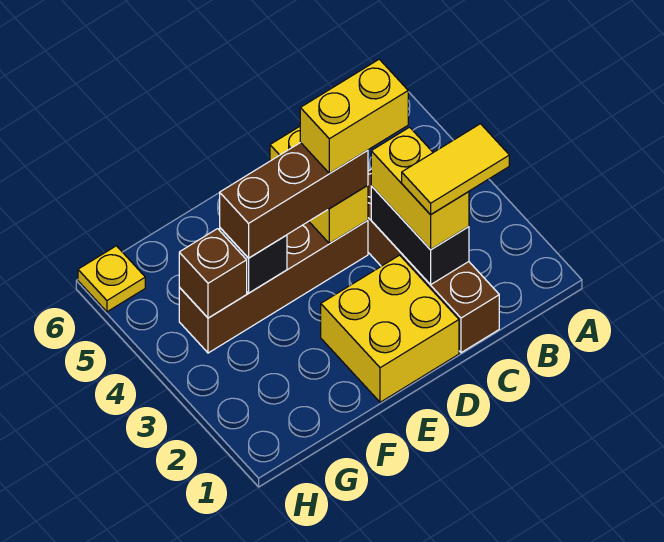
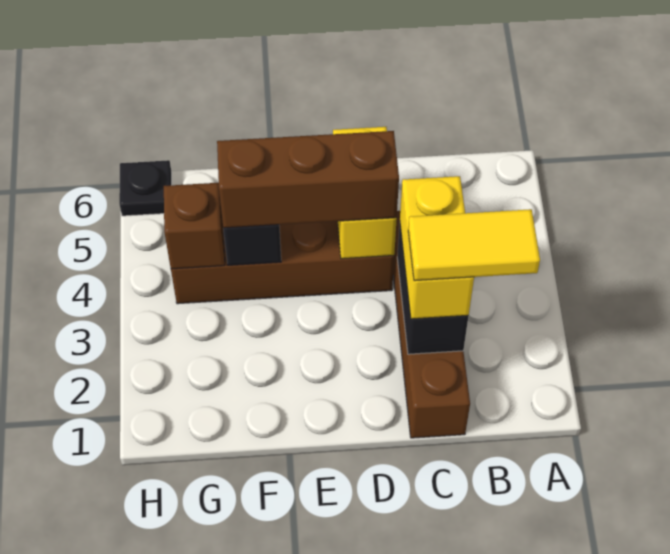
yellow brick C4:D4 level 4 -> none
yellow brick D1:E2 level 1 -> none
yellow plate H6 level 1 -> black plate H6 level 1

